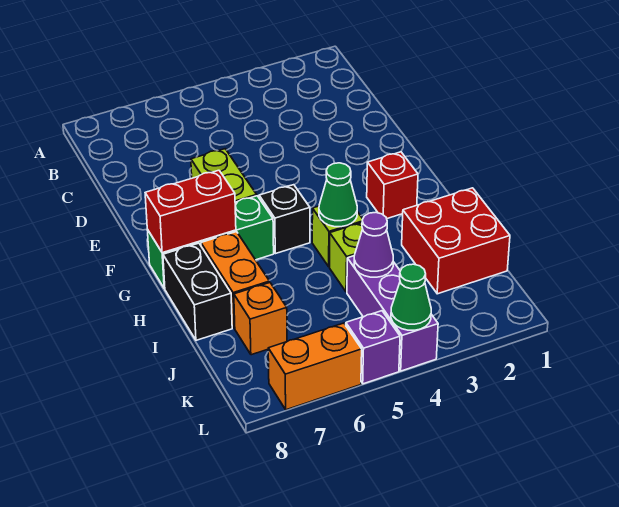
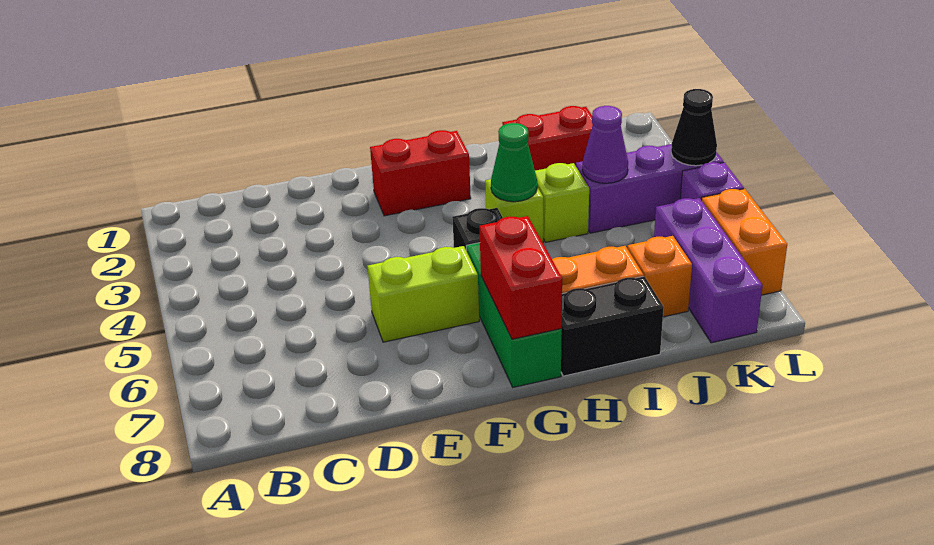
red brick G2 level 1 -> red brick F2:G2 level 1
red brick I1:J2 level 1 -> red brick I2:J2 level 1
none -> purple brick K6:K8 level 1
green cone L4 level 2 -> black cone L4 level 2

